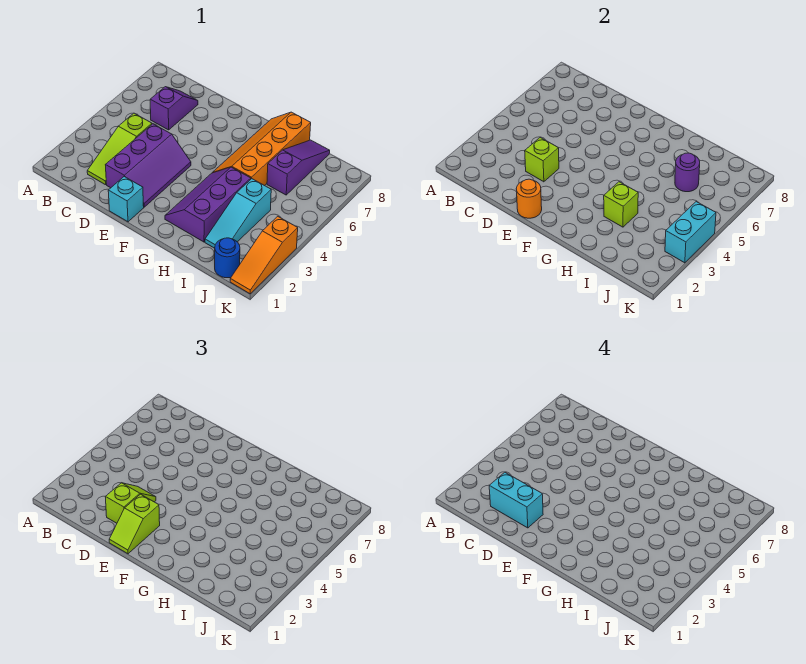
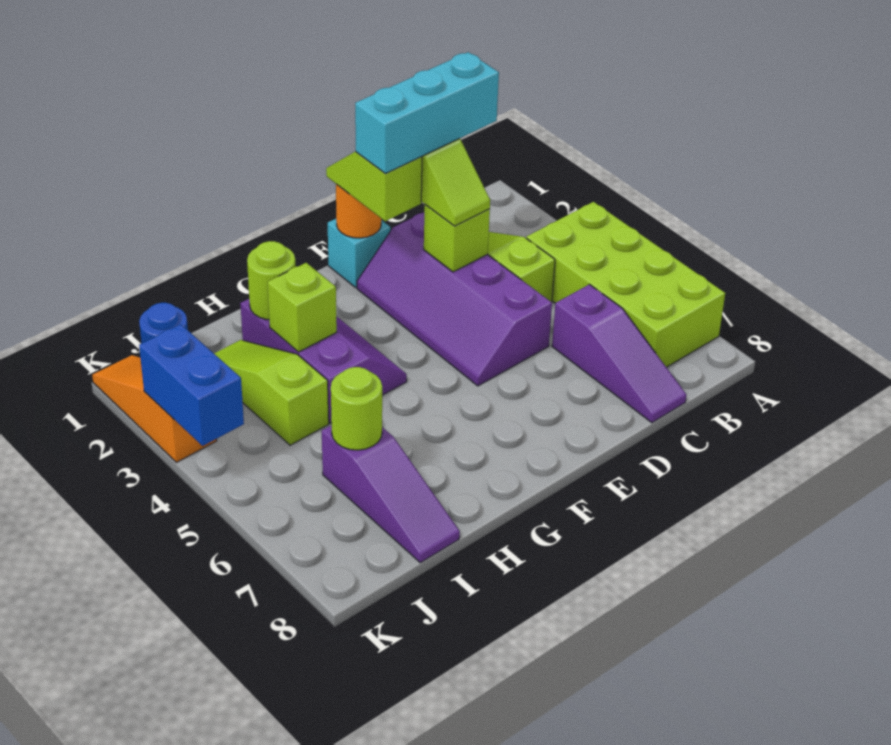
none -> lime brick A4:B7 level 1
cyan brick C2:D2 level 4 -> cyan brick C2:E2 level 4
purple slope C6:C7 level 1 top 6 -> purple slope C6:C8 level 1 top 6
purple slope D2:E4 level 1 top D -> purple slope D2:E5 level 1 top D
orange slope G5:H8 level 1 top H -> none
none -> lime round brick H2 level 2
cyan slope I2:I4 level 1 top 4 -> lime slope I2:I4 level 1 top 4
purple round brick I6 level 2 -> lime round brick I6 level 2
cyan brick K3:K4 level 2 -> blue brick K3:K4 level 2

